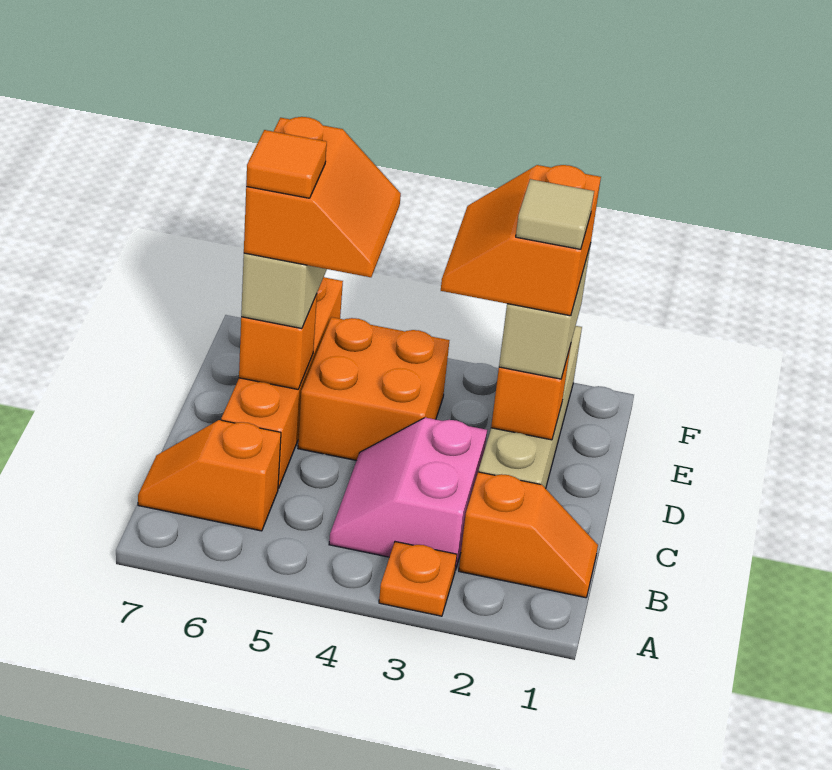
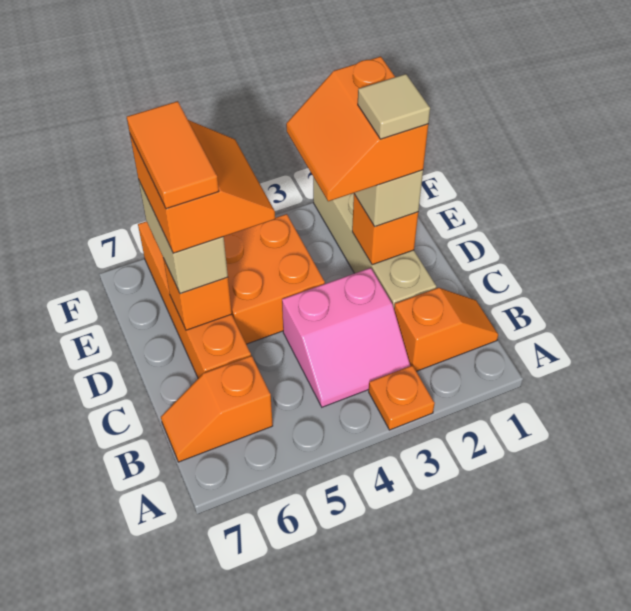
pink slope B3:C4 level 1 top 3 -> pink slope B3:C4 level 1 top C
orange tile D6 level 5 -> orange tile D6:E6 level 5

